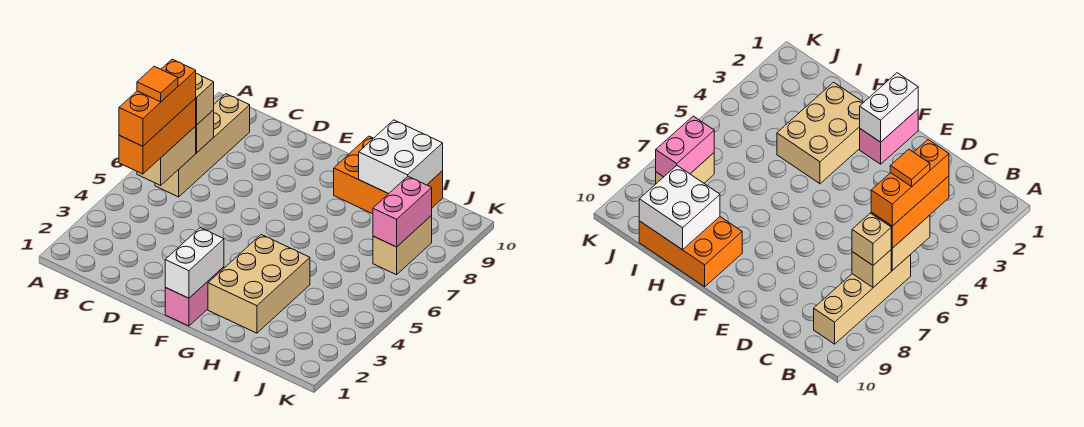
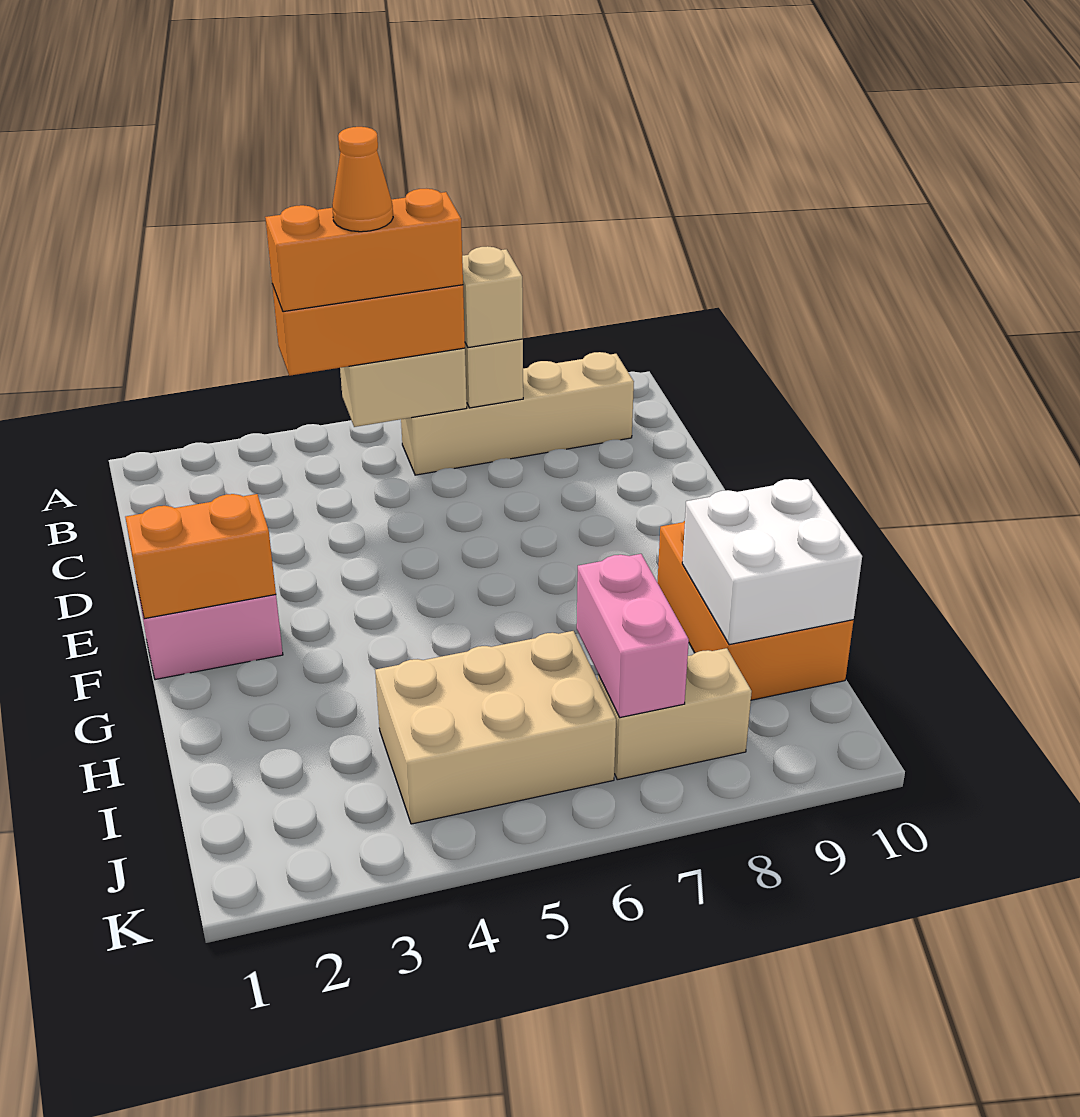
orange tile B5 level 5 -> orange cone B5 level 5
white brick F1:F2 level 2 -> orange brick F1:F2 level 2
tan brick G2:H4 level 1 -> tan brick I4:J6 level 1
pink brick J7:J8 level 2 -> pink brick I7:J7 level 2

